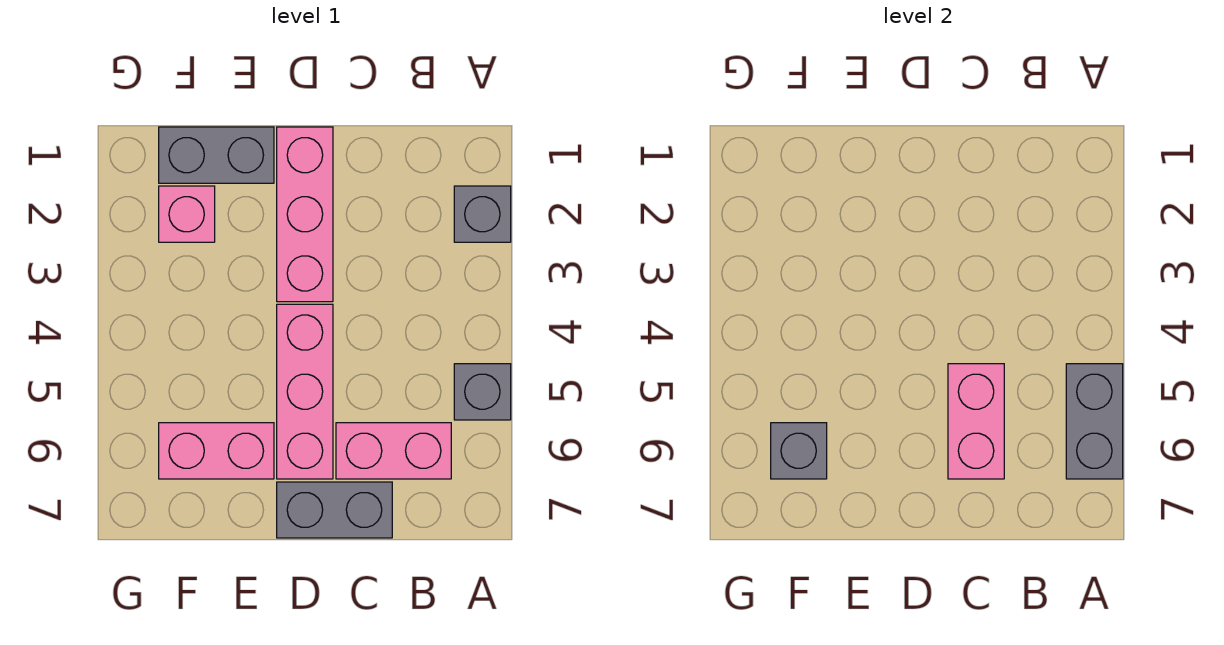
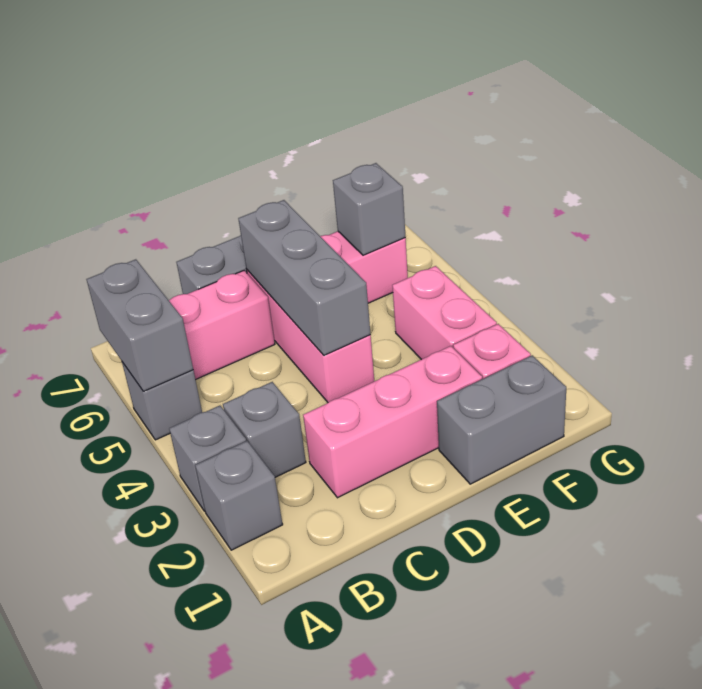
none -> grey brick A3 level 1
none -> grey brick B3 level 1
pink brick C5:C6 level 2 -> pink brick F3:F4 level 1
pink brick D1:D3 level 1 -> pink brick C2:E2 level 1
none -> grey brick D4:D6 level 2

